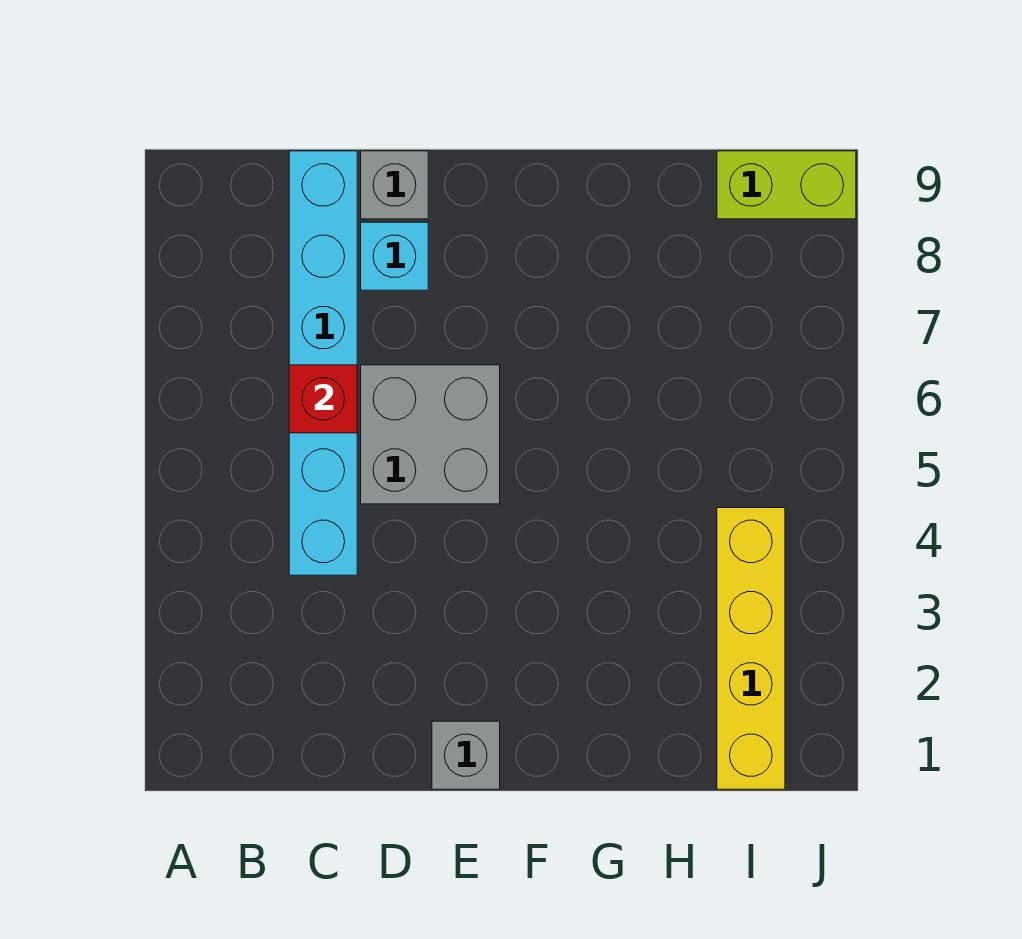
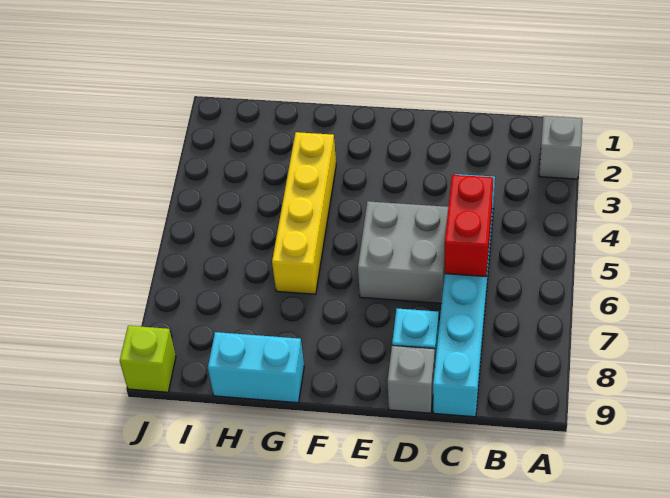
red brick C6 level 2 -> red brick C5:C6 level 2
grey brick E1 level 1 -> grey brick A2 level 1
none -> cyan brick G9:H9 level 1
yellow brick I1:I4 level 1 -> yellow brick G3:G6 level 1
lime brick I9:J9 level 1 -> lime brick J9 level 1

